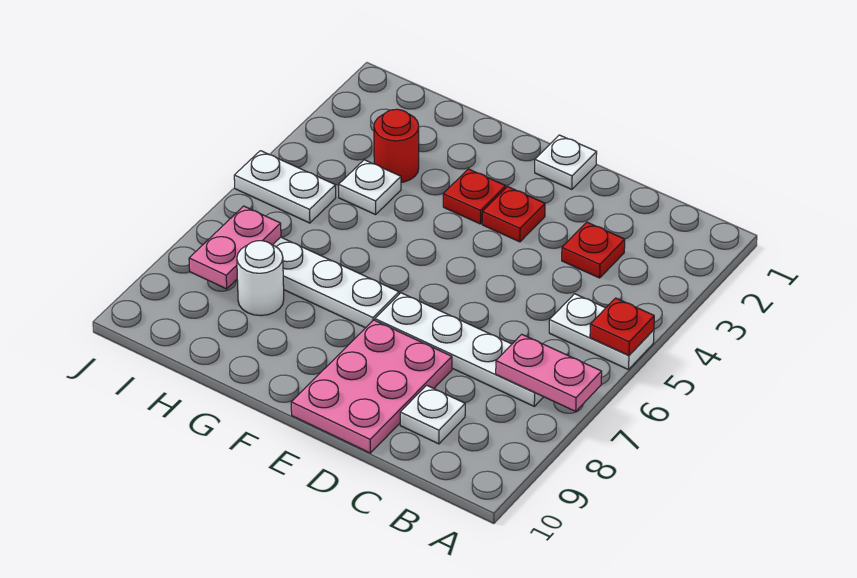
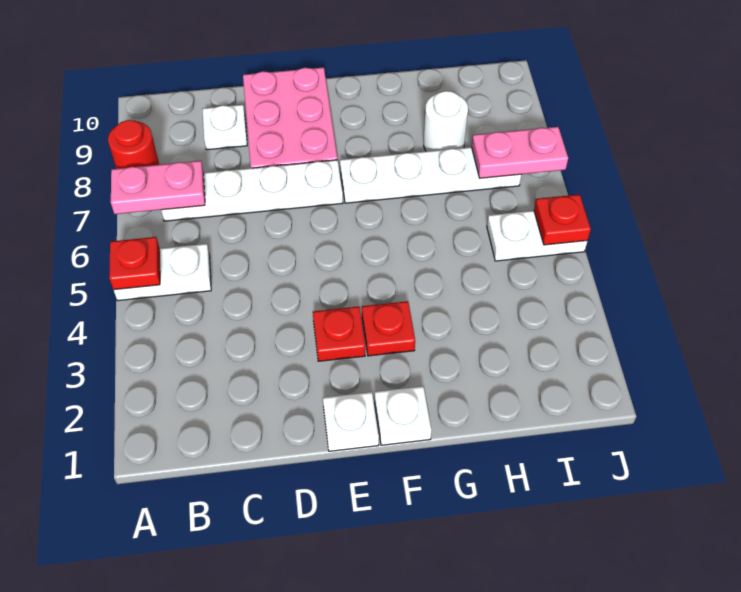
red plate C3 level 1 -> red plate J5 level 2
red round brick H3 level 1 -> red round brick A8 level 1
white plate H4 level 1 -> white plate F1 level 1
pink plate I7:I8 level 2 -> pink plate I7:J7 level 2

